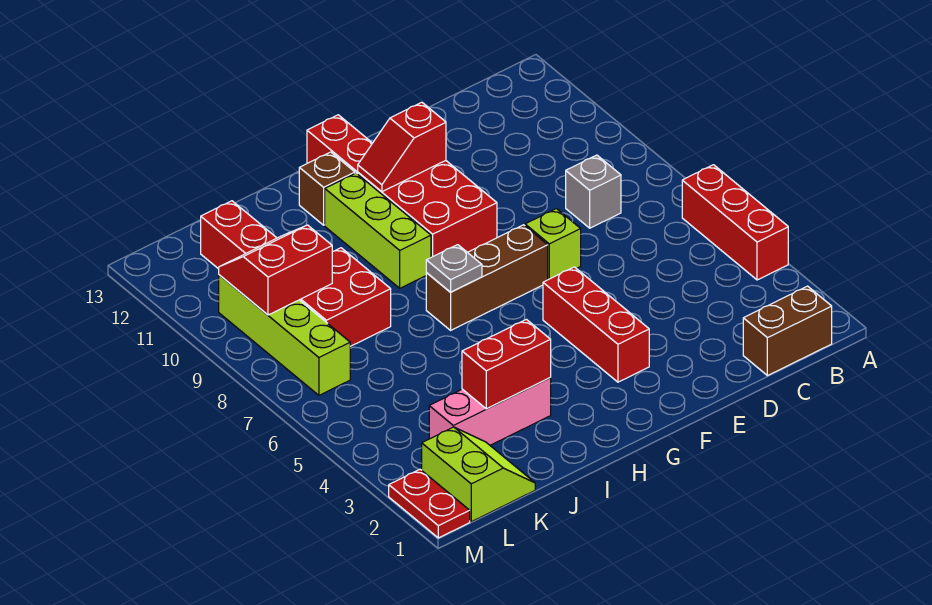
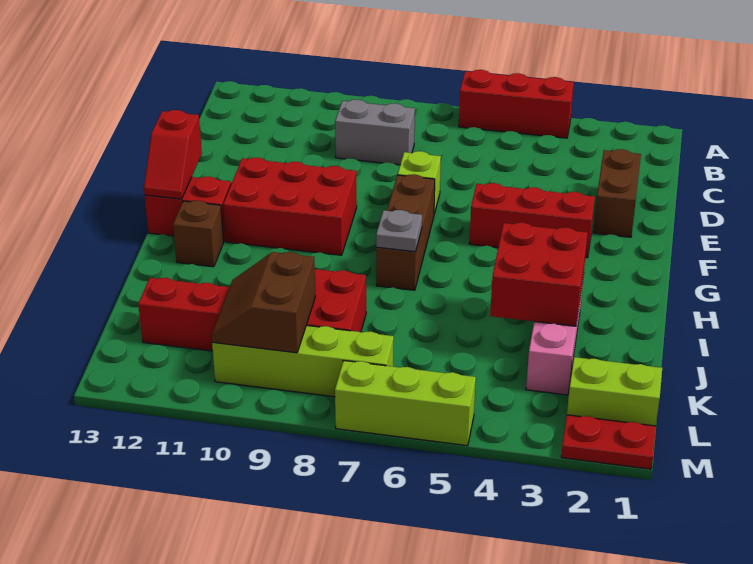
brown brick B1:C1 level 1 -> brown brick D2:E2 level 1
grey brick C8 level 1 -> grey brick C8:C9 level 1
red slope F11:G11 level 2 top F -> red slope F13:G13 level 2 top F
lime brick H9:H11 level 1 -> lime brick M5:M7 level 1
red brick I3:J3 level 2 -> red brick I3:J4 level 2
red slope K9:L10 level 2 top 9 -> brown slope K9:L10 level 2 top 9

